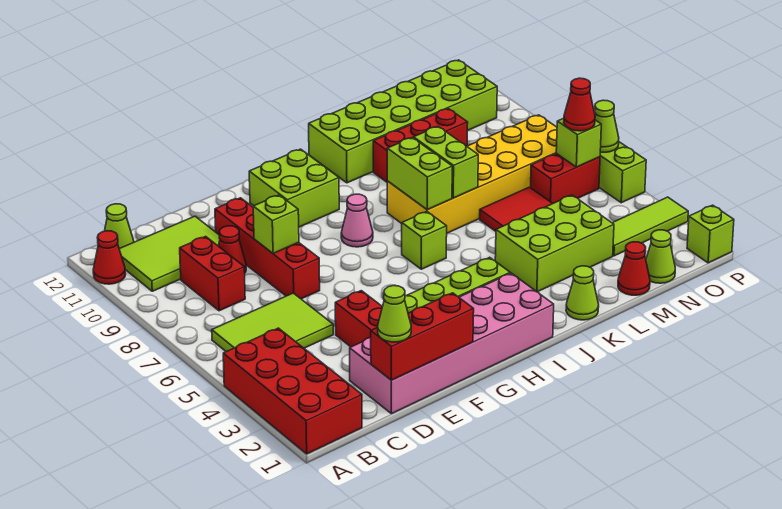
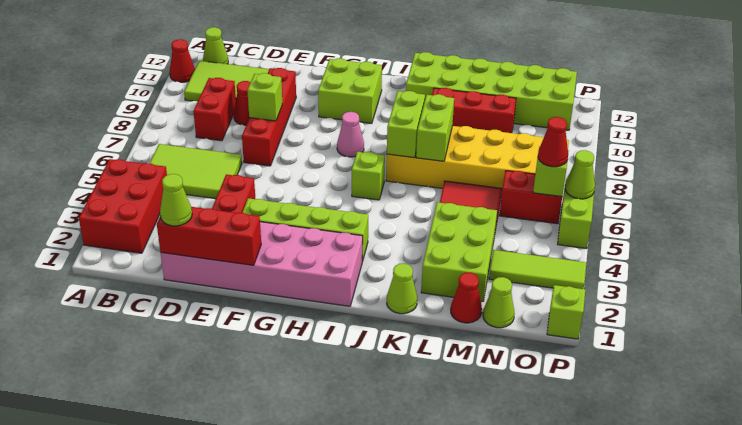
red brick A1:B4 level 1 -> red brick A2:B4 level 1
lime brick K3:M4 level 1 -> lime brick L2:M4 level 1

